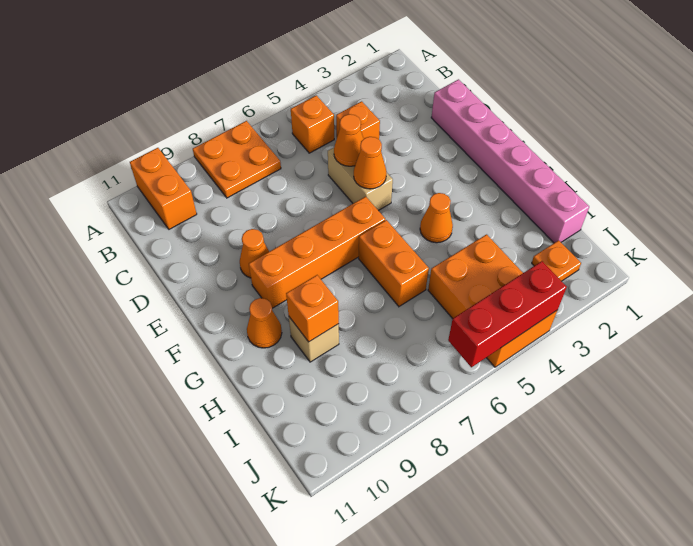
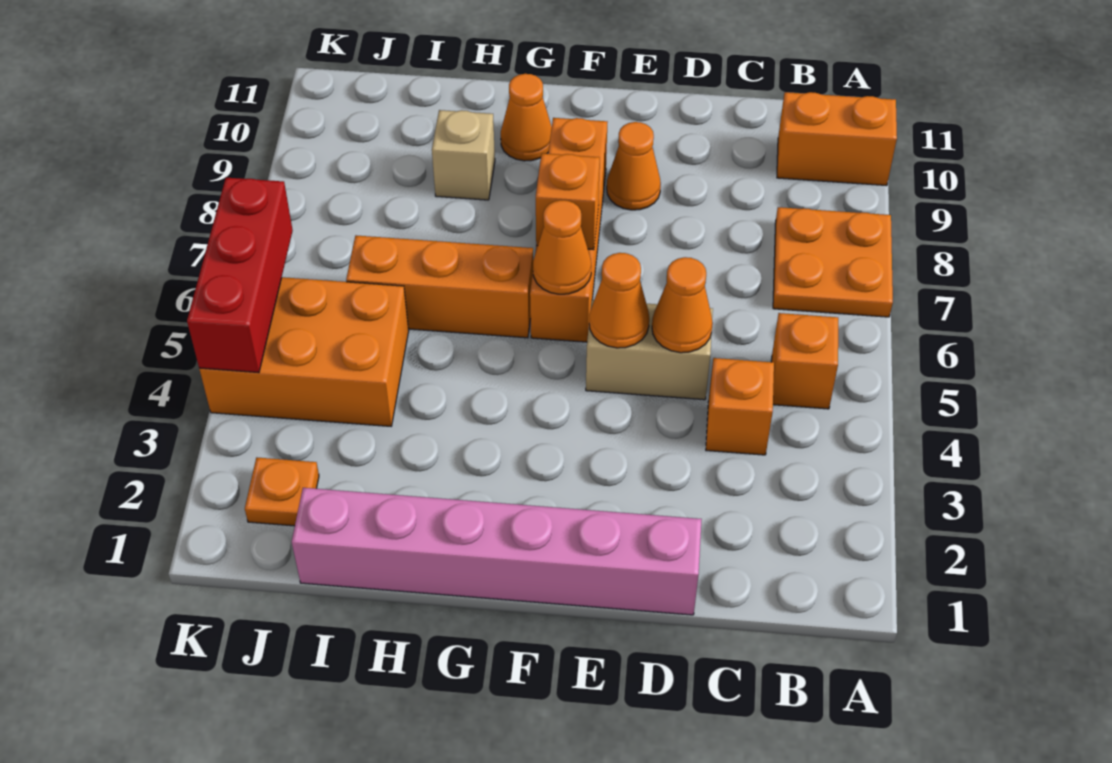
orange cone G4 level 1 -> orange cone F6 level 2
orange brick G6:H6 level 1 -> orange brick G6:I6 level 1
orange brick H9 level 2 -> orange brick F7 level 2

